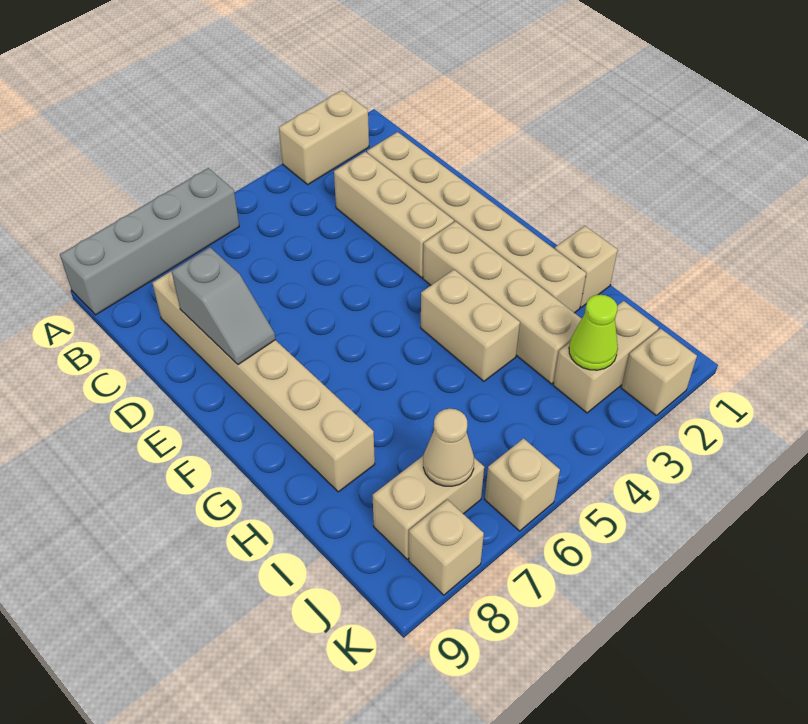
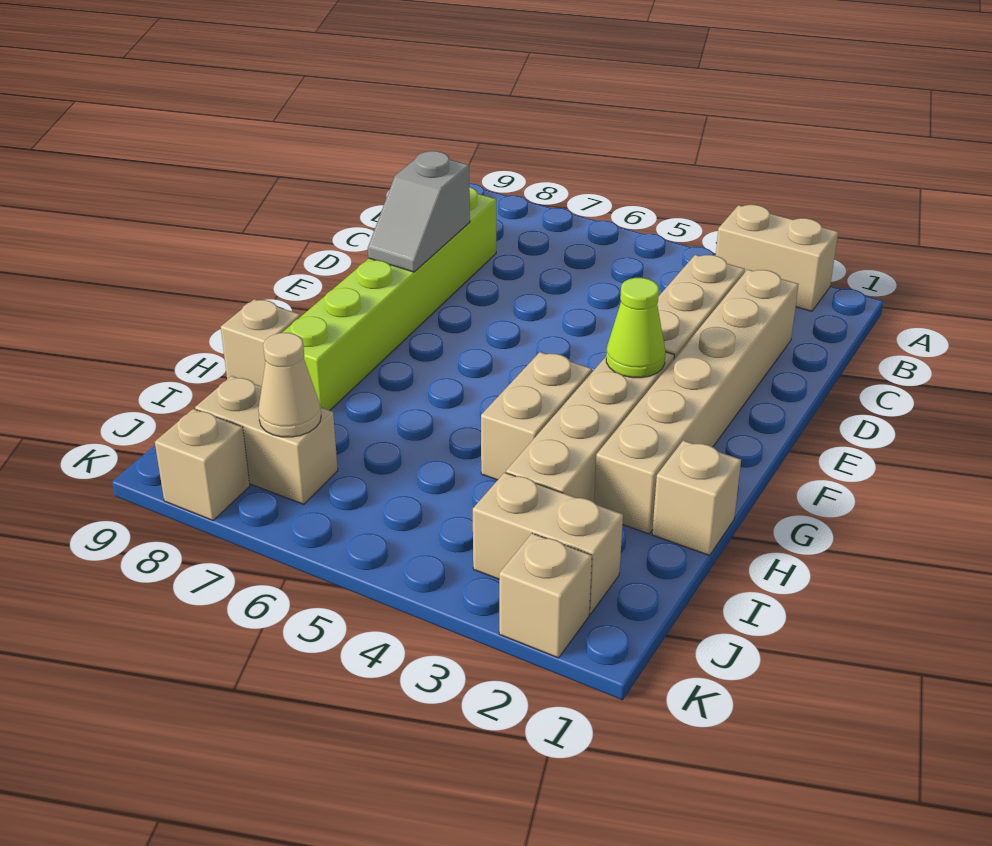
grey brick A6:A9 level 1 -> none
tan brick C8:H8 level 1 -> lime brick C8:H8 level 1
lime cone J3 level 2 -> lime cone F3 level 2
tan brick K6 level 1 -> tan brick H9 level 1

